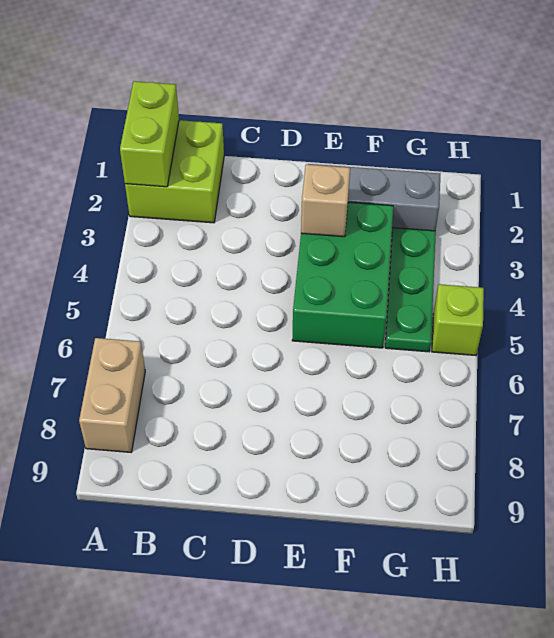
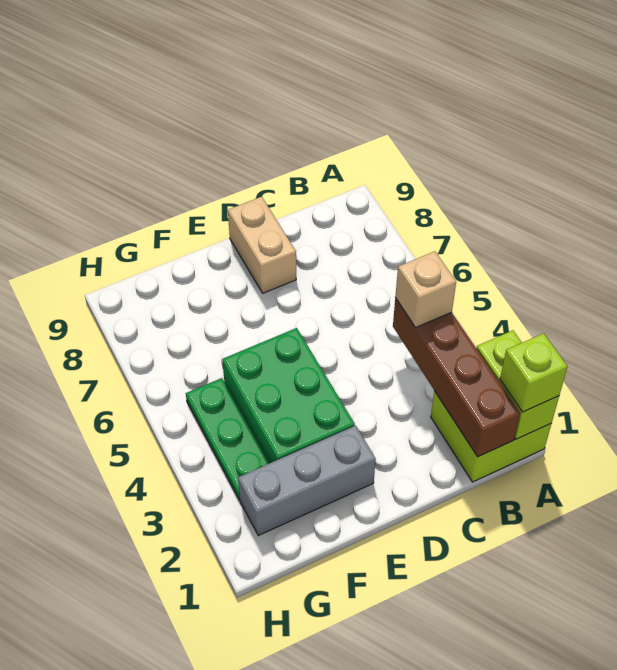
tan brick A7:A8 level 1 -> tan brick D8:D9 level 1
none -> brown brick B1:B4 level 2
tan brick E3 level 2 -> tan brick B4 level 3
lime brick H5 level 1 -> lime brick A1 level 3

